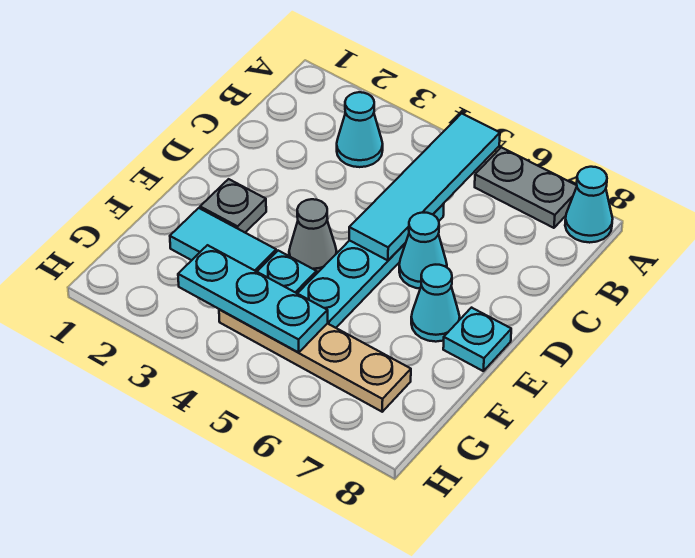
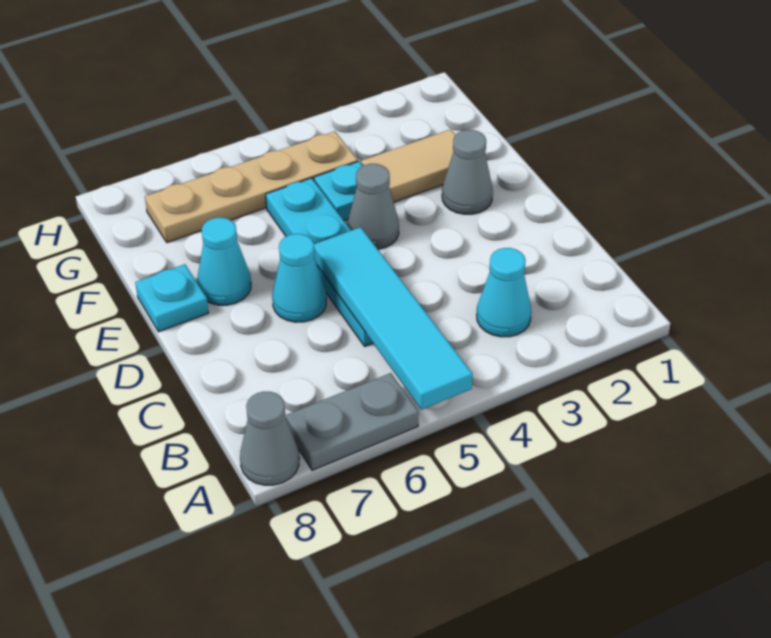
cyan cone A8 level 1 -> grey cone A8 level 1
grey plate E2 level 1 -> grey cone E2 level 1
cyan tile F2:F3 level 1 -> tan tile F2:F3 level 1
cyan plate G3:G5 level 2 -> none

